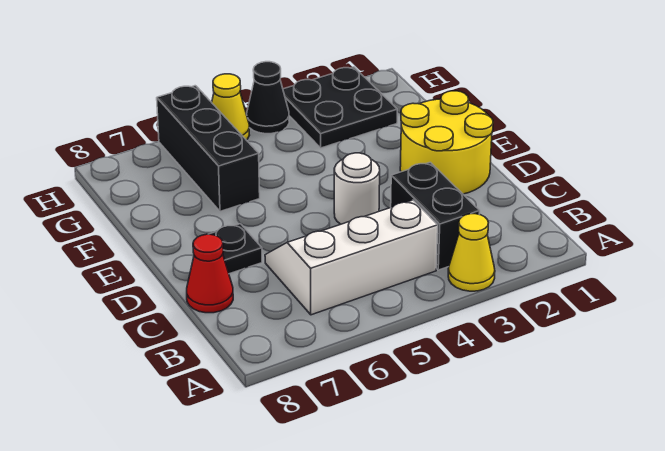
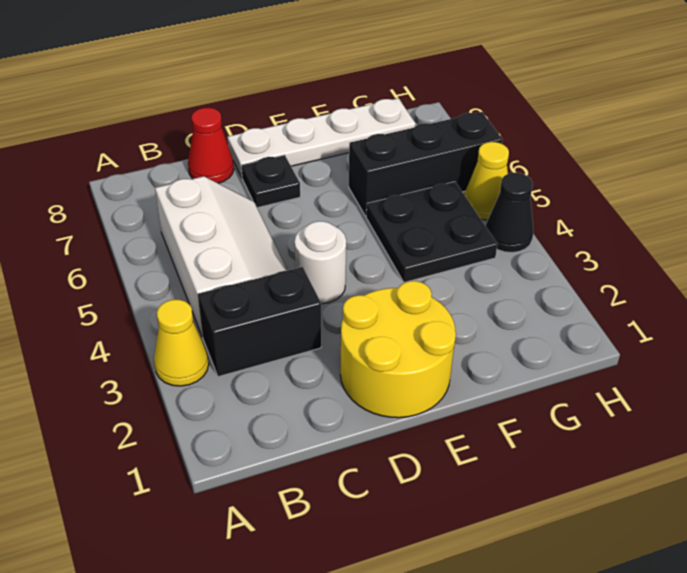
none -> white plate D8:G8 level 1
black plate G2:H3 level 1 -> black plate F4:G5 level 1

